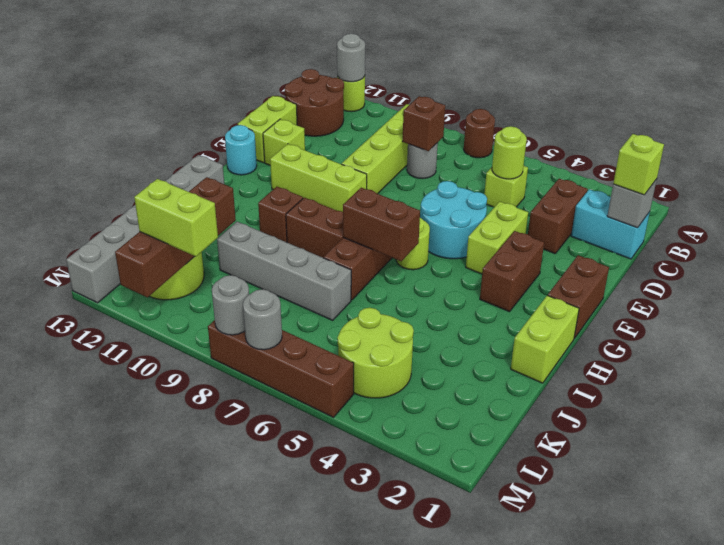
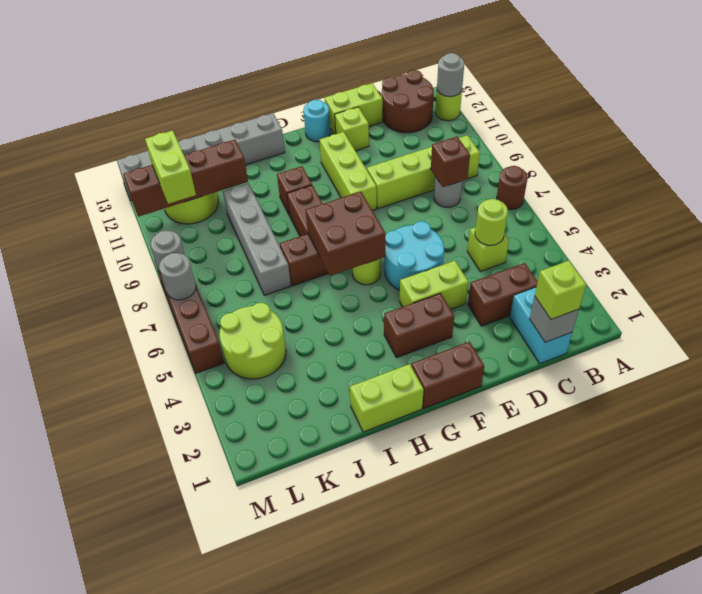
brown brick H6:H7 level 2 -> brown brick G6:H7 level 2

